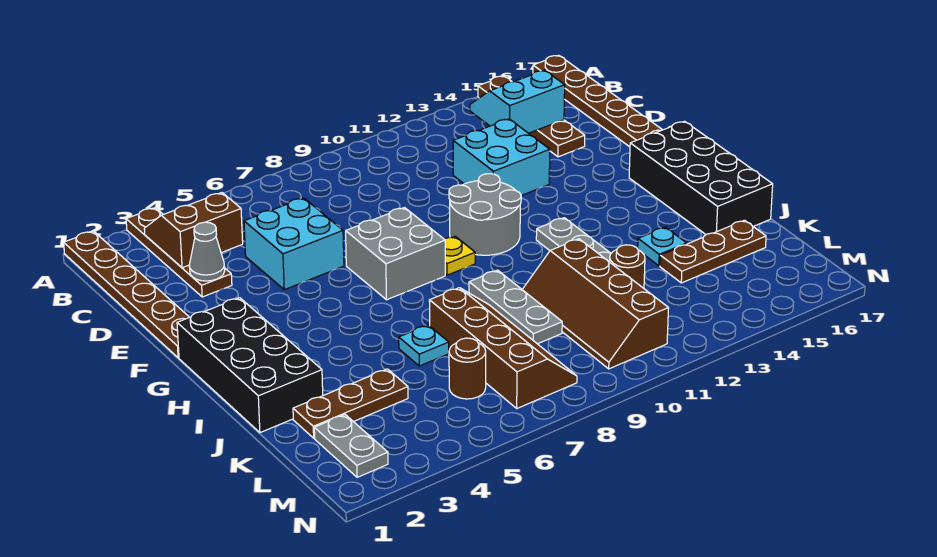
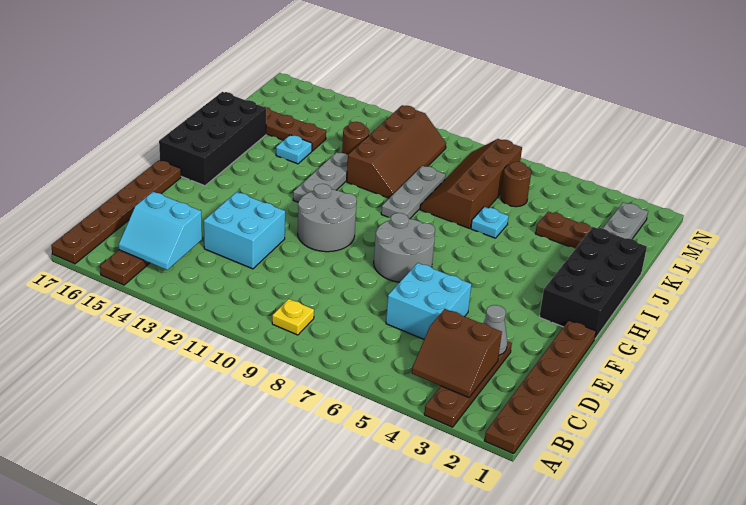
grey brick F7:G8 level 1 -> grey round brick F7:G8 level 1
yellow plate G9 level 1 -> yellow plate B9 level 1

